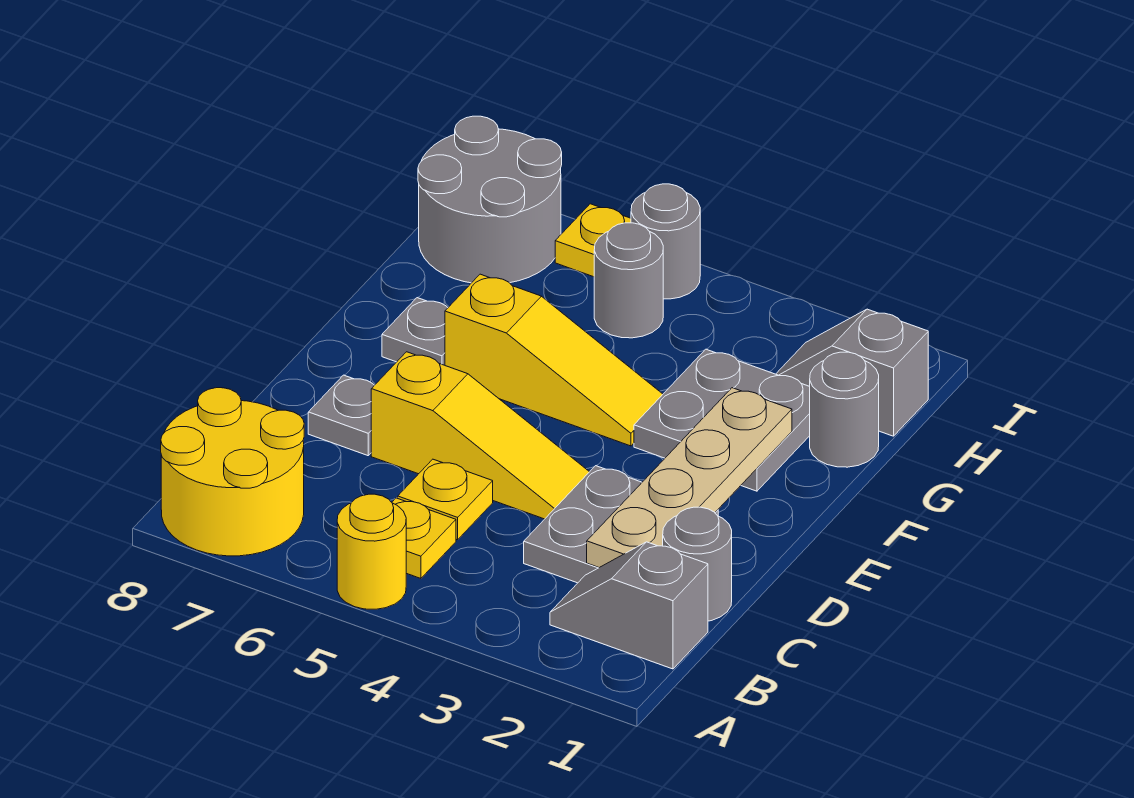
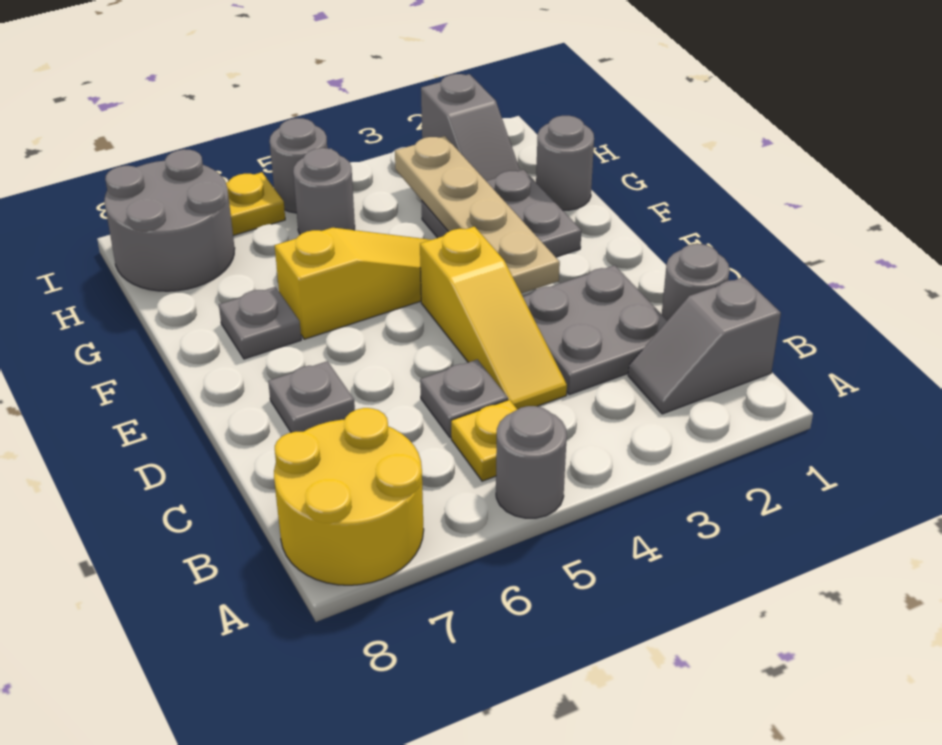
yellow round brick A5 level 1 -> grey round brick A5 level 1
tan plate C2:F2 level 2 -> tan plate E3:H3 level 2
yellow plate C5 level 1 -> grey plate C5 level 1
yellow slope D4:D6 level 1 top 6 -> yellow slope C4:E4 level 1 top E
grey slope H1:H2 level 1 top 1 -> grey slope H2:I2 level 1 top I

